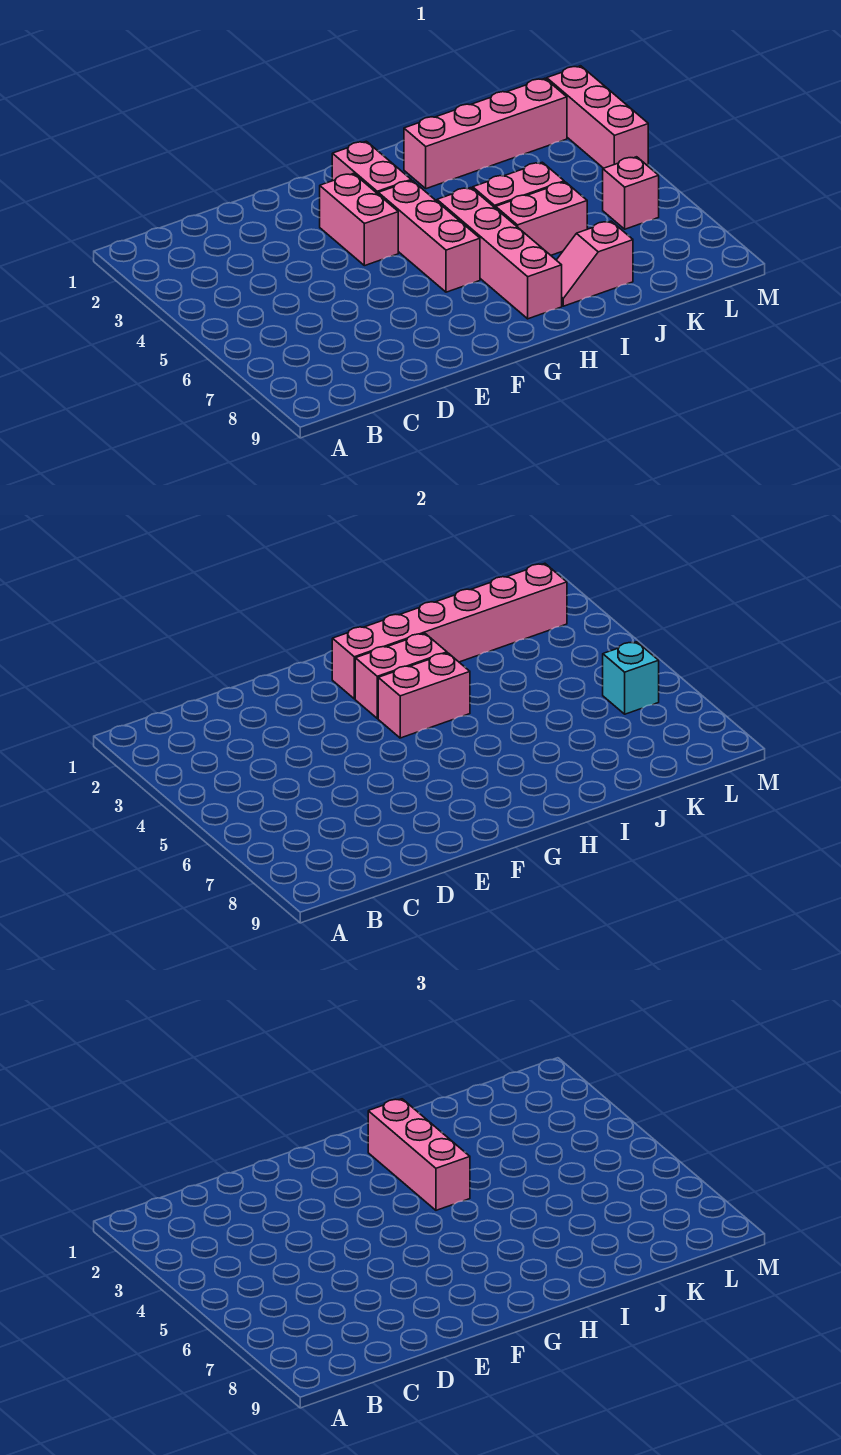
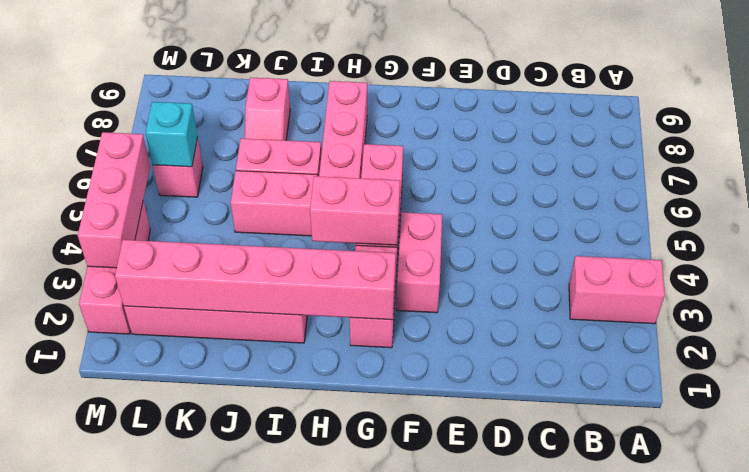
pink brick G3:H3 level 2 -> pink brick A3:B3 level 1
pink brick H2:H4 level 3 -> pink brick M3:M5 level 2
pink slope I8:J8 level 1 top J -> pink slope J7:J8 level 1 top 8

